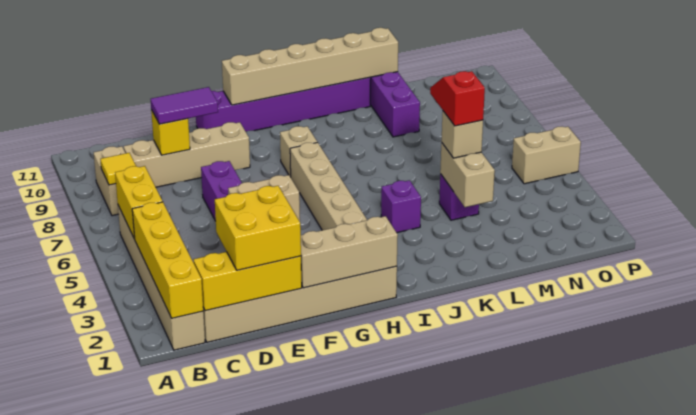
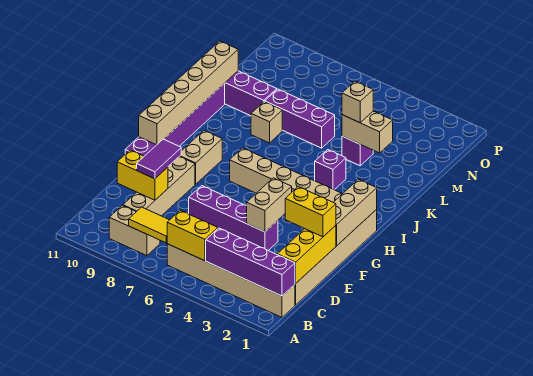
yellow brick B1:B4 level 2 -> purple brick B1:B4 level 2
yellow tile B8 level 2 -> yellow tile B7:B8 level 2
yellow brick D1:E2 level 3 -> yellow brick E1:E2 level 3
yellow brick D9 level 2 -> yellow brick D9:D10 level 2
tan brick H8 level 1 -> tan brick K8 level 1
red slope L4:L5 level 4 top 4 -> none
none -> purple brick L6:L8 level 1
tan brick O5:P5 level 1 -> tan brick G9:H9 level 1

